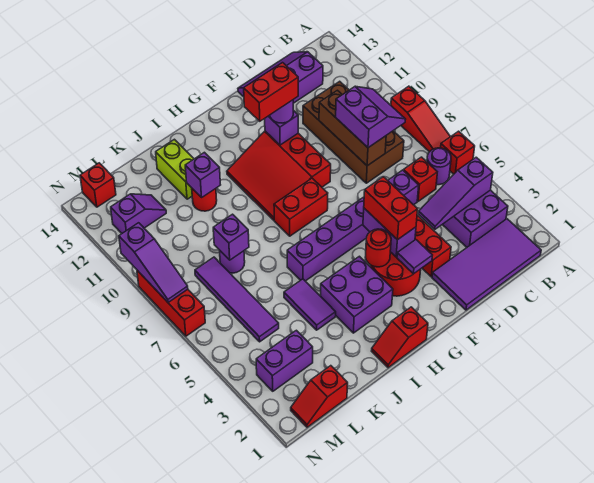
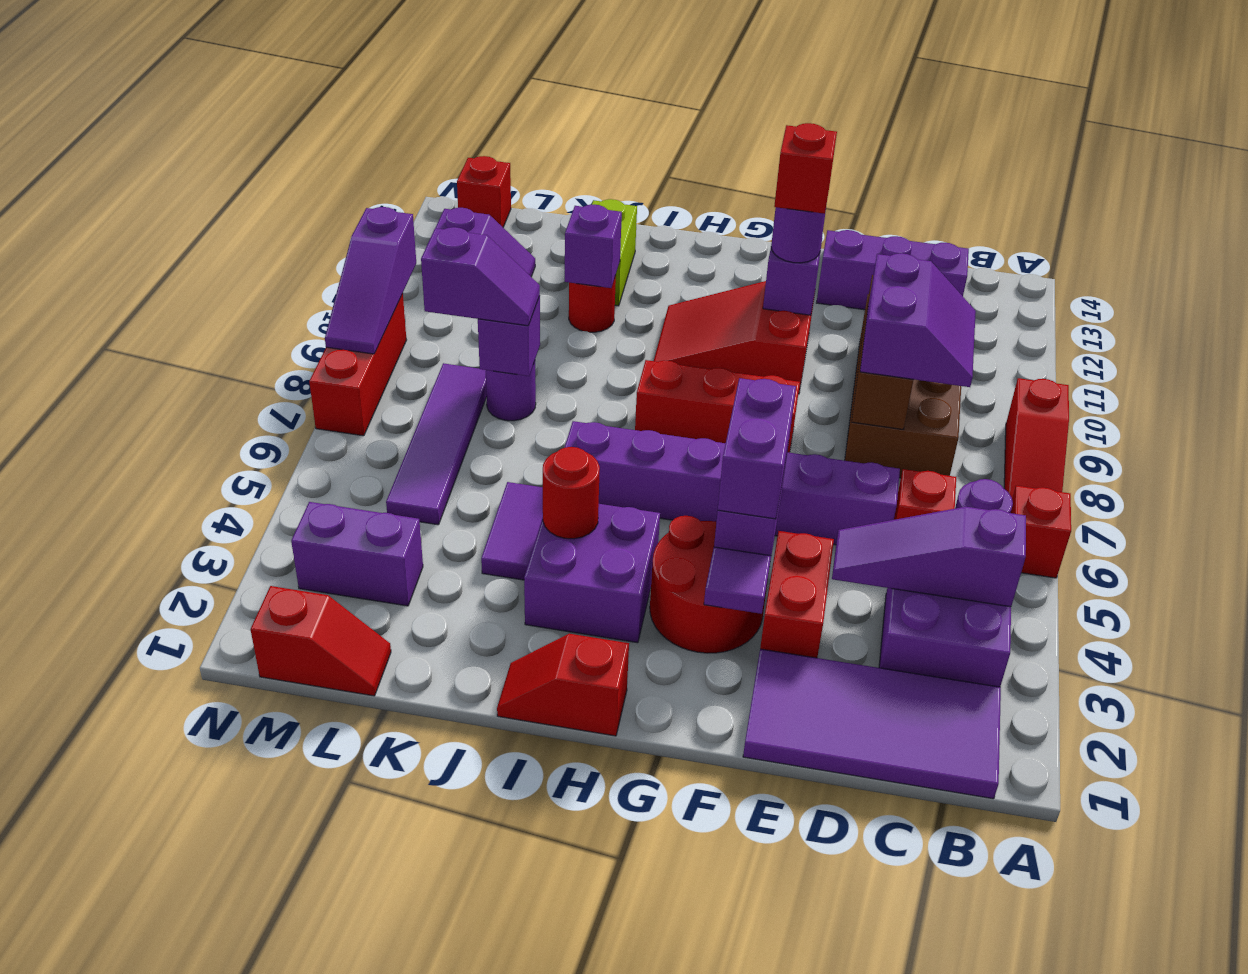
red brick F4:F5 level 3 -> purple brick F4:F5 level 3
red slope F9:H11 level 1 top F -> red slope F10:H11 level 1 top F
red brick F11:G11 level 4 -> red brick F11 level 4
red round brick G4 level 2 -> red round brick I4 level 2
red brick G8:H8 level 1 -> red brick F8:H8 level 1
none -> purple slope K8:L8 level 3 top L
red slope L1:M1 level 1 top L -> red slope L1:M1 level 1 top M

